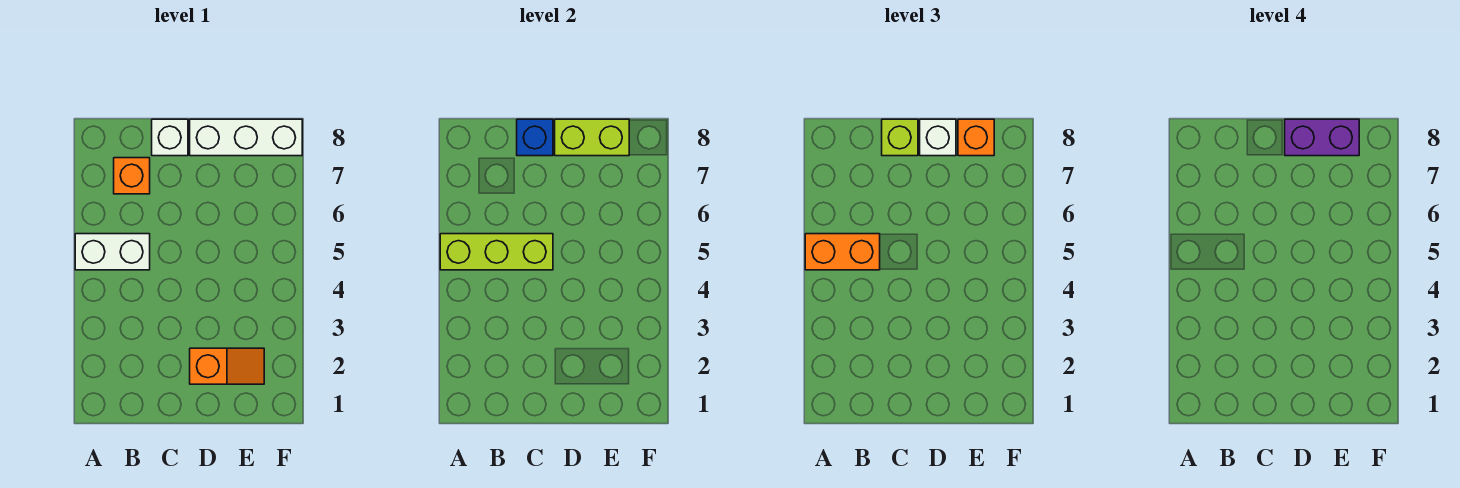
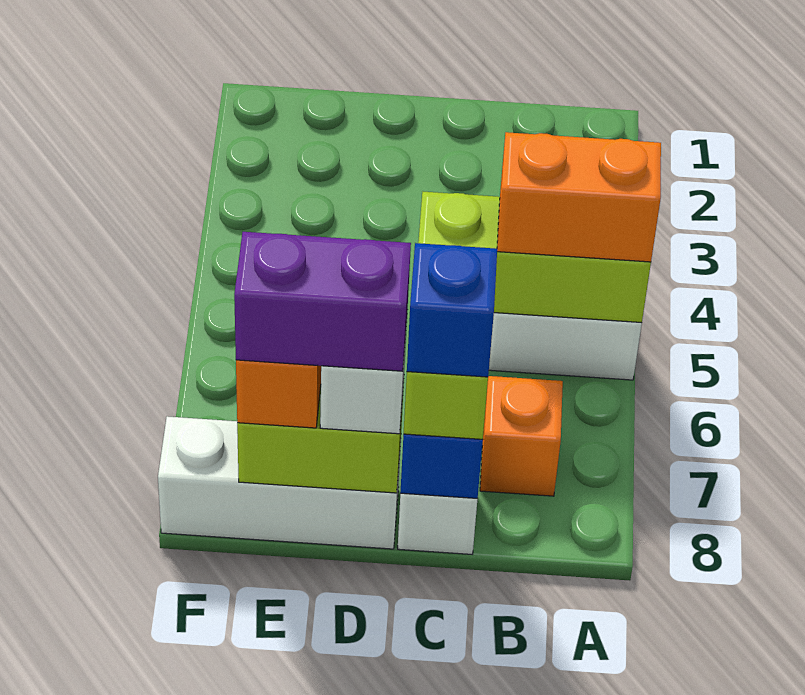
none -> blue brick C8 level 4
orange slope D2:E2 level 1 top D -> none

